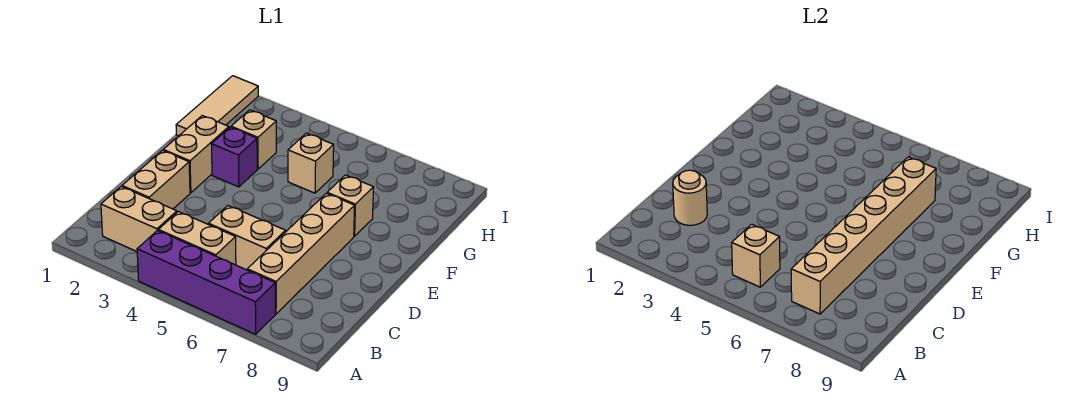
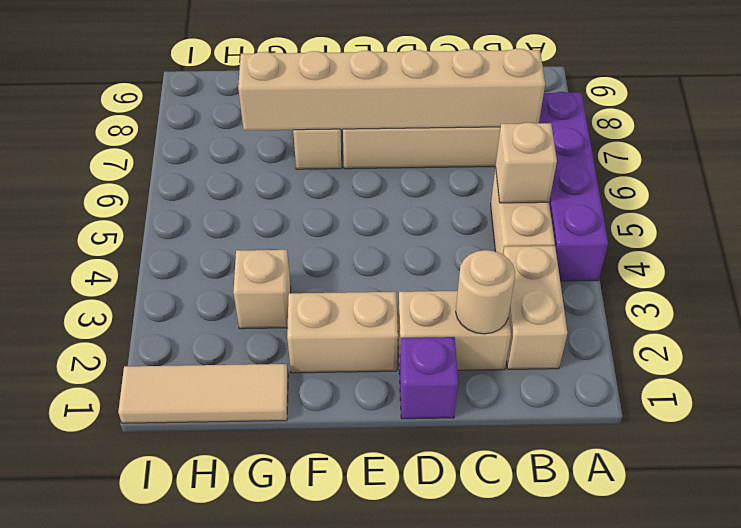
tan brick C5:C6 level 1 -> none
purple brick F3 level 1 -> purple brick D1 level 1
tan brick G5 level 1 -> none

